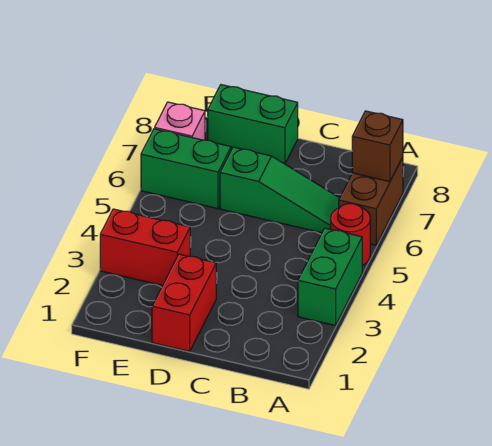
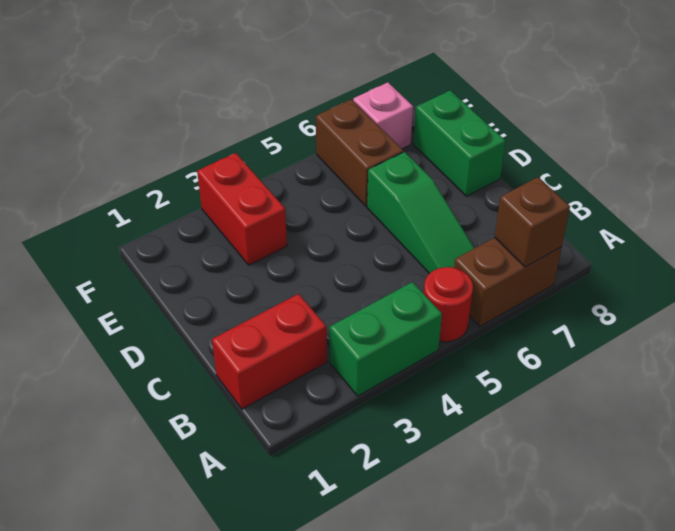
red brick D1:D2 level 1 -> red brick B1:B2 level 1
green brick E6:F6 level 1 -> brown brick E6:F6 level 1

